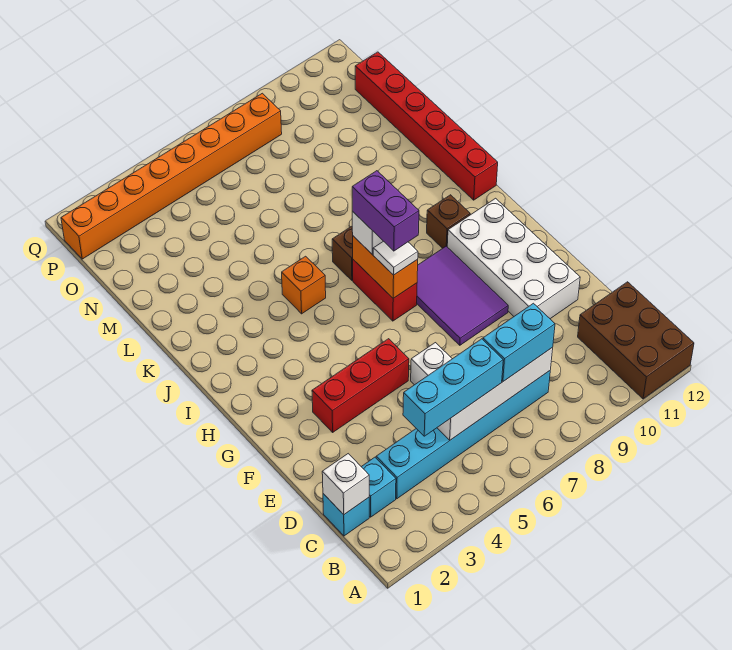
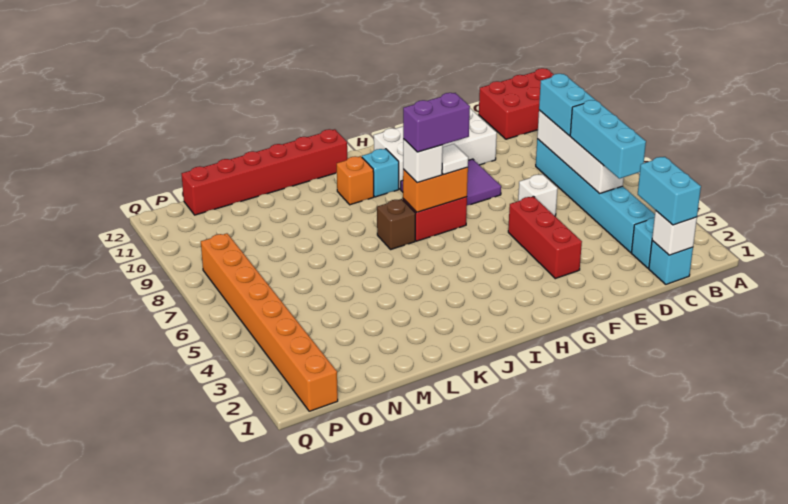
brown brick A11:C12 level 1 -> red brick A11:C12 level 1
none -> cyan brick C1:C2 level 3
brown brick I10 level 1 -> cyan brick I10 level 1
orange brick J5 level 1 -> orange brick J10 level 1

